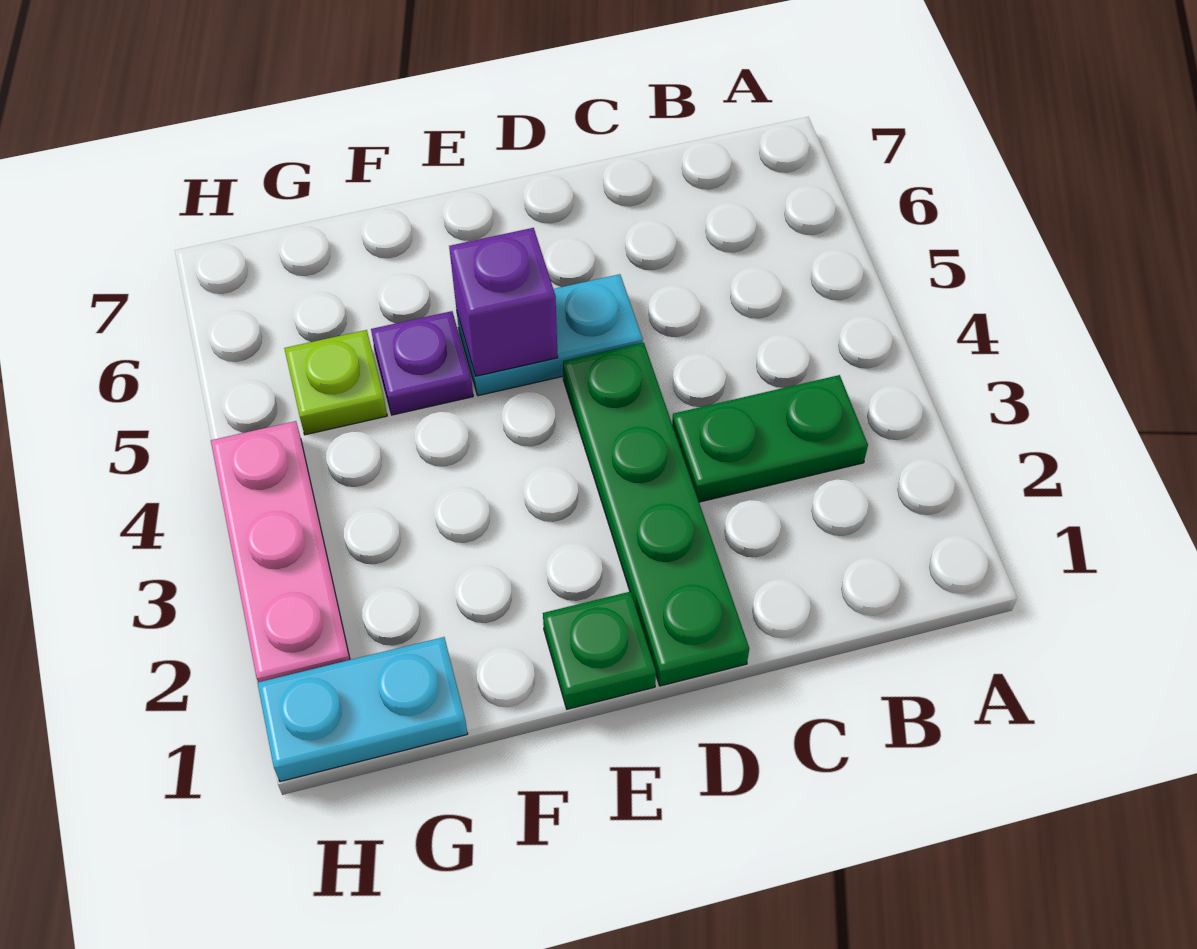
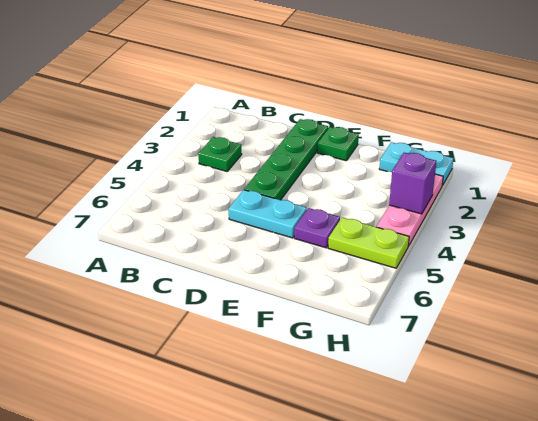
green plate B3:C3 level 1 -> green plate B3 level 1
purple brick E5 level 2 -> purple brick H3 level 2
lime plate G5 level 1 -> lime plate G5:H5 level 1

